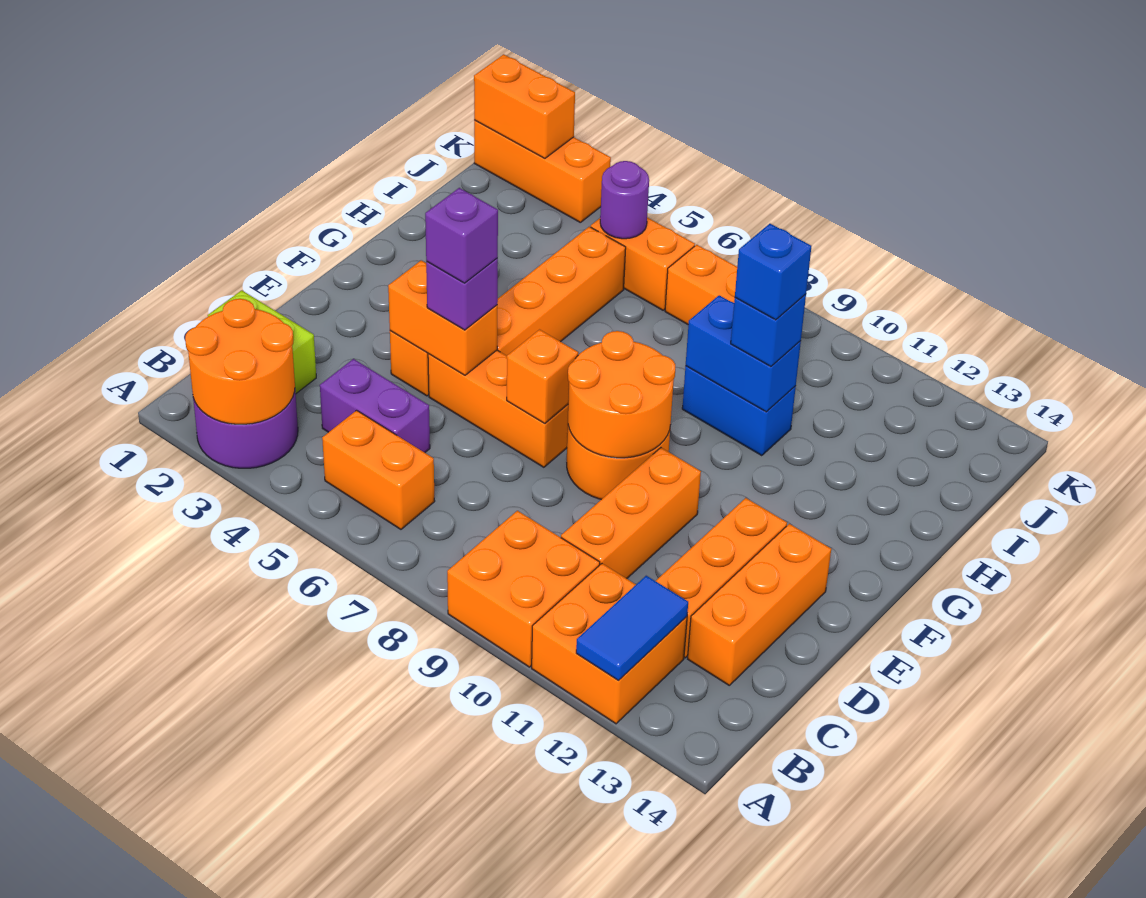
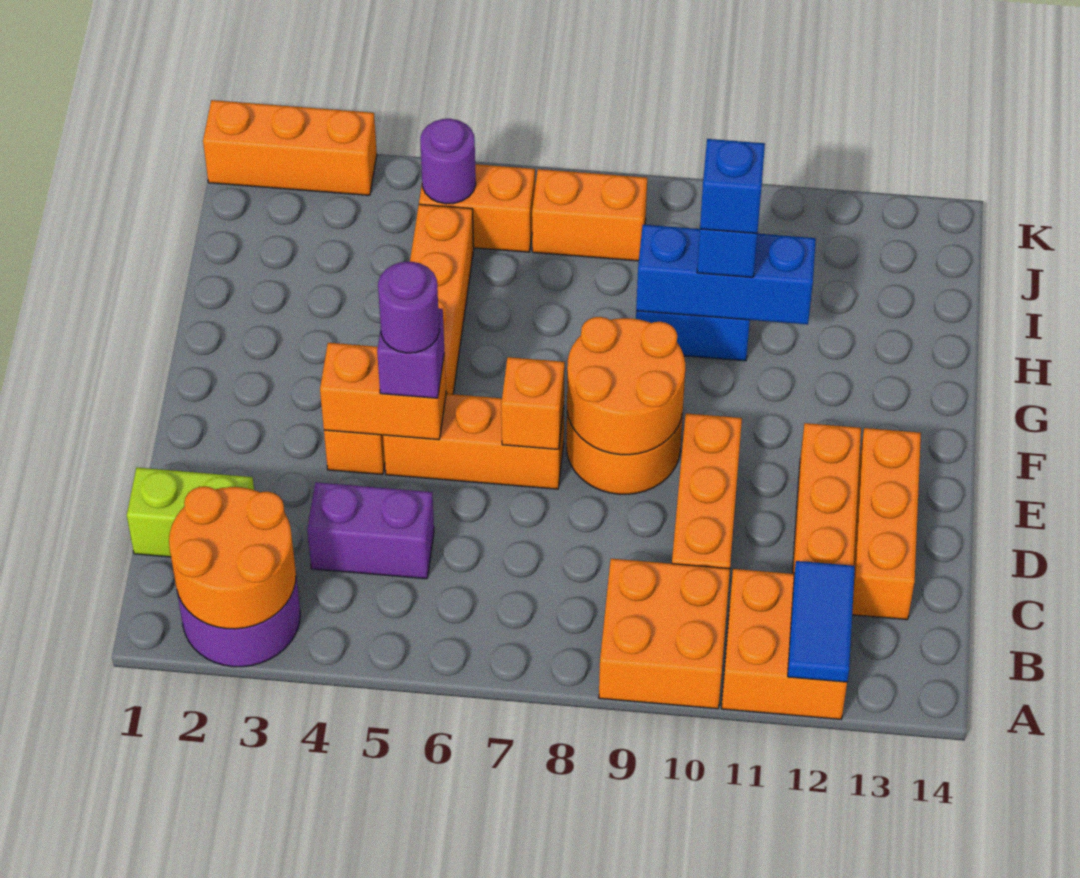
orange brick B5:B6 level 1 -> none
purple brick E5 level 4 -> purple round brick E5 level 4
blue brick H9:H10 level 2 -> blue brick H9:H11 level 2
orange brick K1:K2 level 2 -> none

